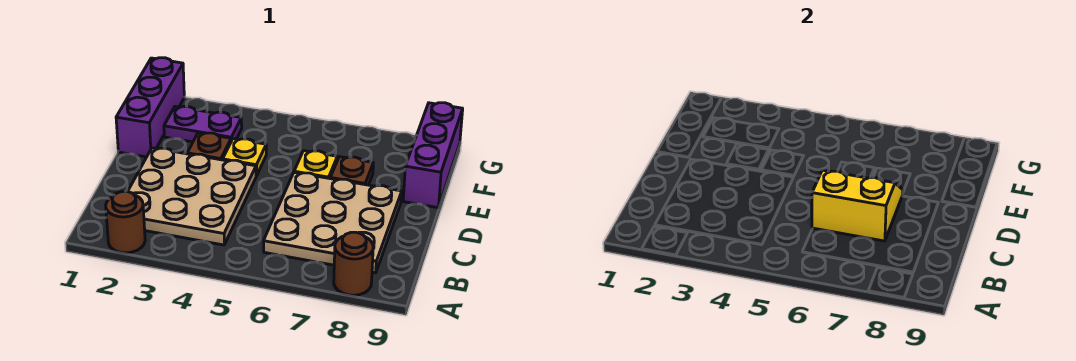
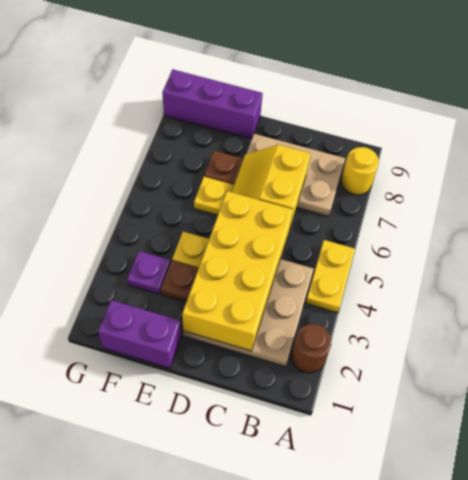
none -> yellow plate A4:A5 level 1
brown round brick A8 level 1 -> yellow round brick A8 level 1
tan plate B6:D8 level 1 -> tan plate B7:D8 level 1
none -> yellow brick C2:D5 level 2
purple brick E1:G1 level 1 -> purple brick E1:F1 level 1
purple plate F2:F3 level 1 -> purple plate F3 level 1

